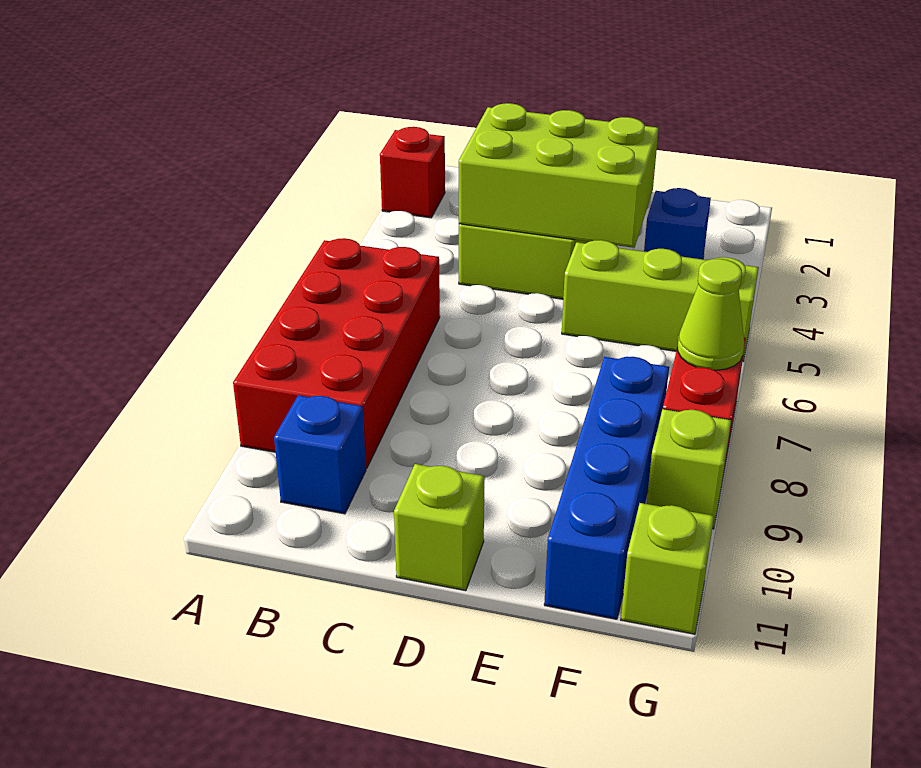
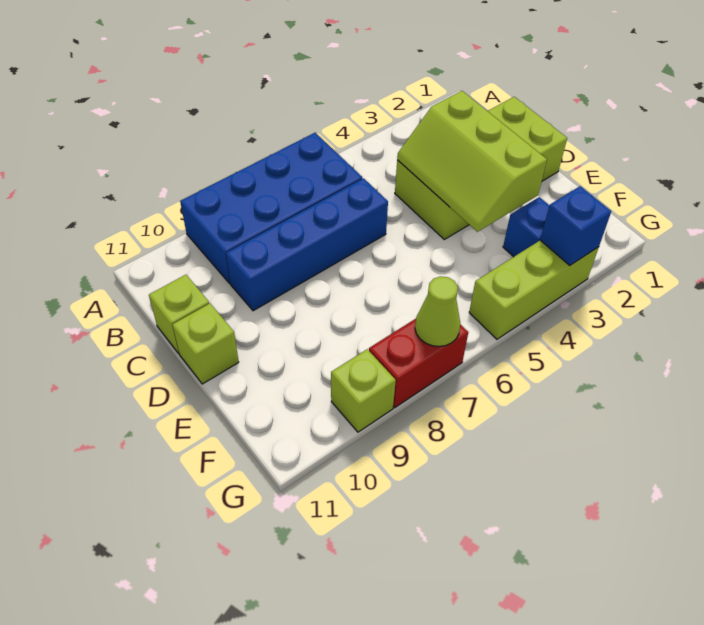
red brick A2 level 1 -> none
red brick A6:B9 level 1 -> blue brick A6:B9 level 1
blue brick B10 level 1 -> blue brick G3 level 2
lime brick C3:E4 level 2 -> lime slope C3:E4 level 2 top 3
lime brick E5:G5 level 1 -> lime brick G3:G5 level 1
blue brick F8:F11 level 1 -> blue brick C6:C9 level 1
lime brick G11 level 1 -> lime brick C11 level 1

